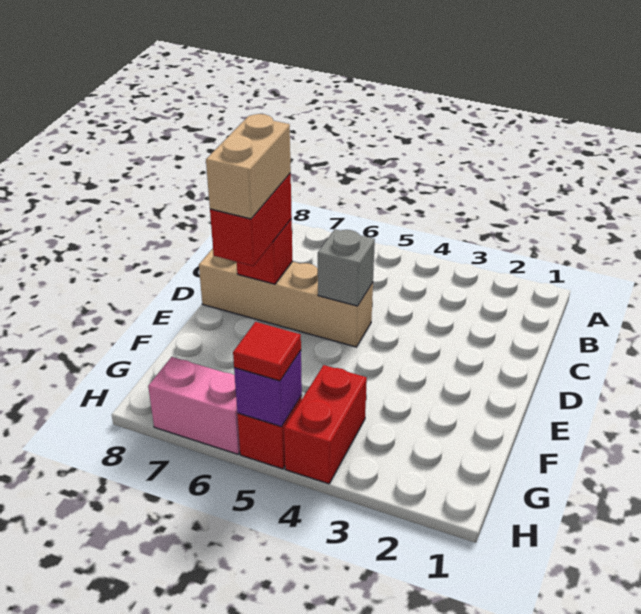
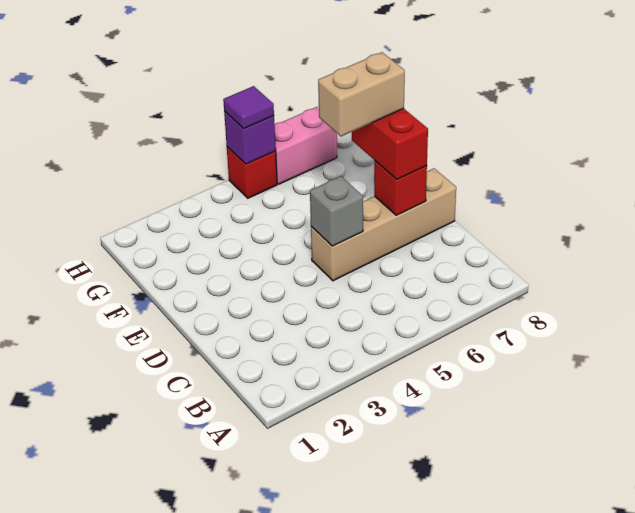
tan brick D7:E7 level 4 -> tan brick E6:E7 level 4
red brick G4:H4 level 1 -> none
red tile H5 level 3 -> purple tile H5 level 3

